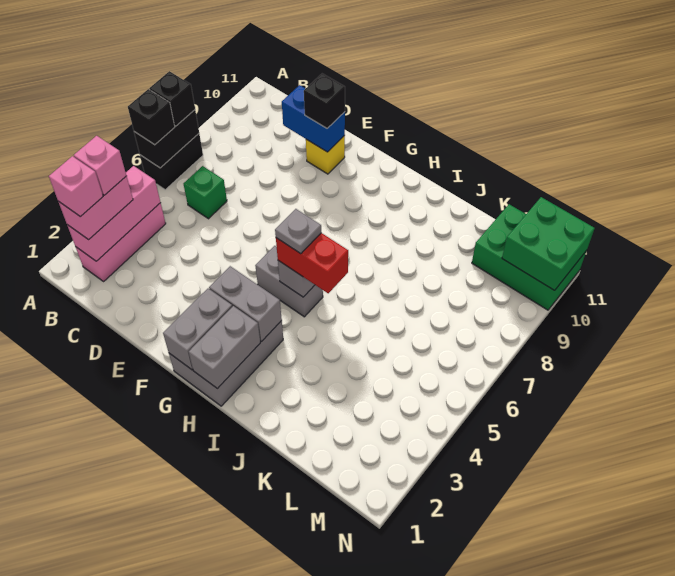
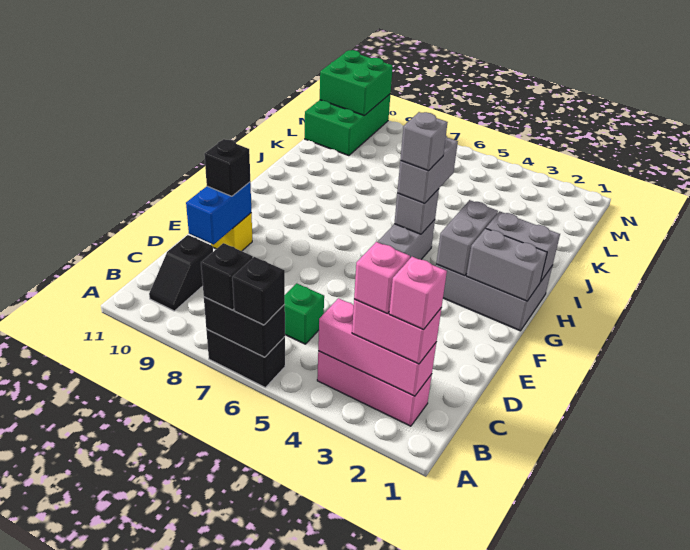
none -> black slope B10:C10 level 1 top C
red brick H5:I5 level 3 -> grey brick H5:I5 level 3
grey plate H5 level 4 -> grey brick H5 level 4

